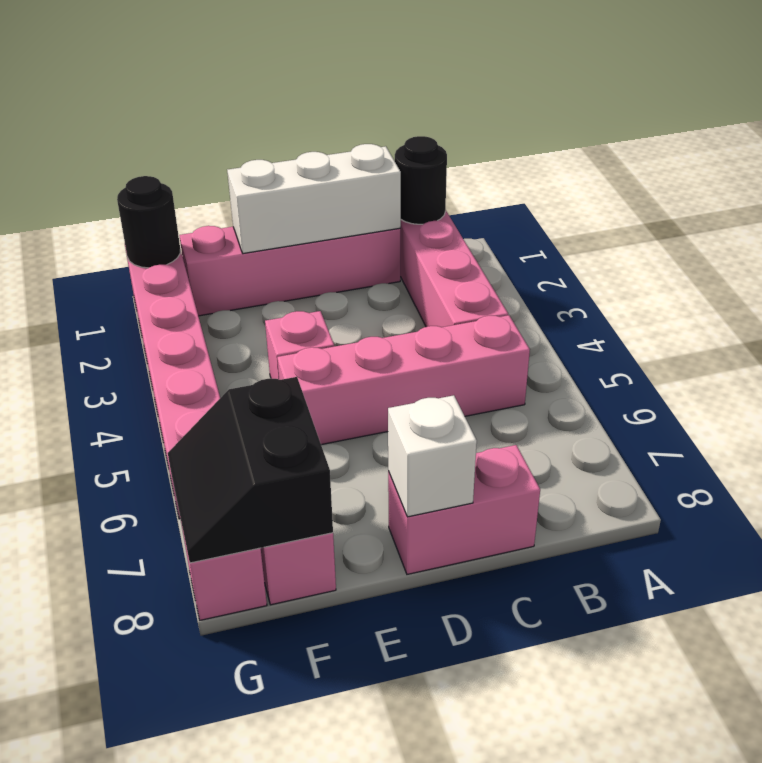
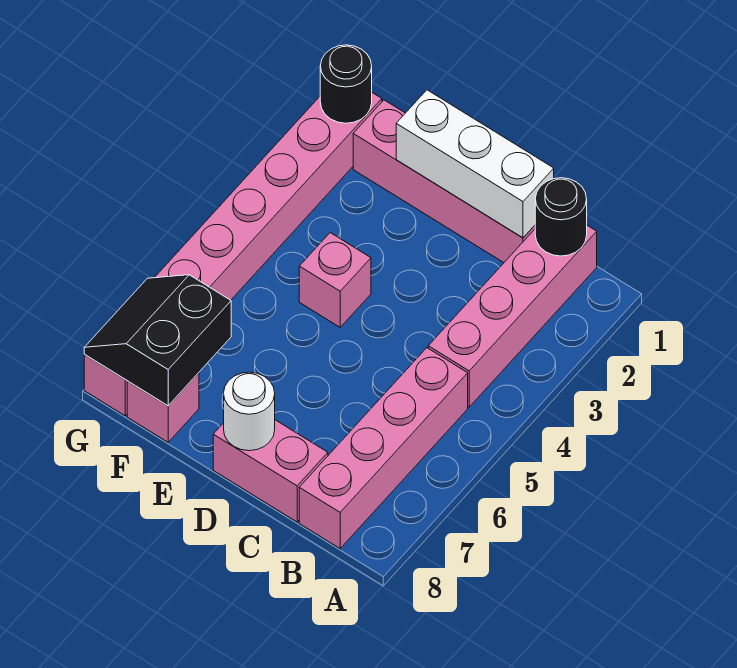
pink brick B5:E5 level 1 -> pink brick B5:B8 level 1
white brick D8 level 2 -> white round brick D8 level 2

